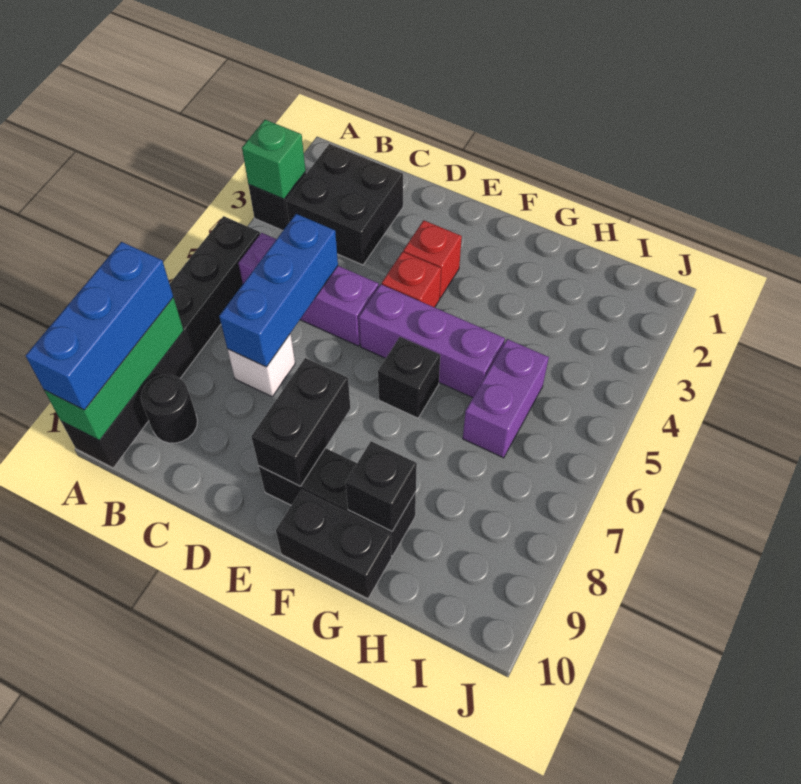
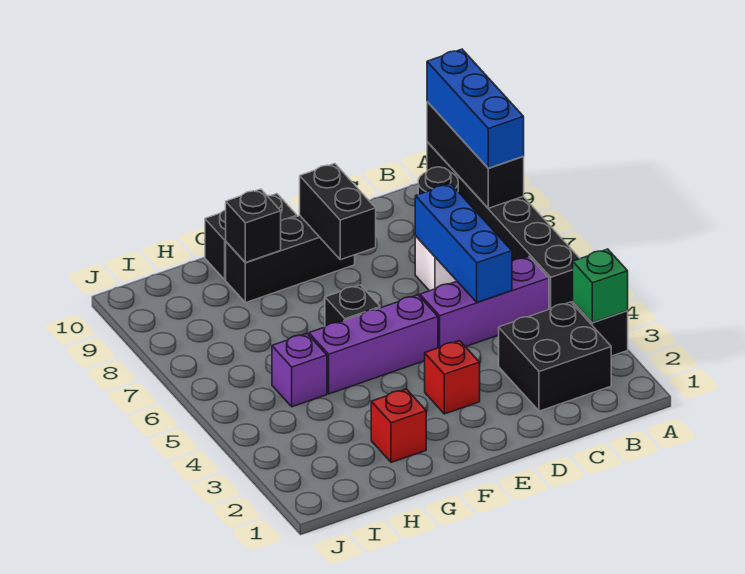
green brick A8:A10 level 2 -> black brick A8:A10 level 2
red brick E4 level 1 -> red brick G2 level 1
purple brick H5:H6 level 1 -> purple brick H5 level 1

